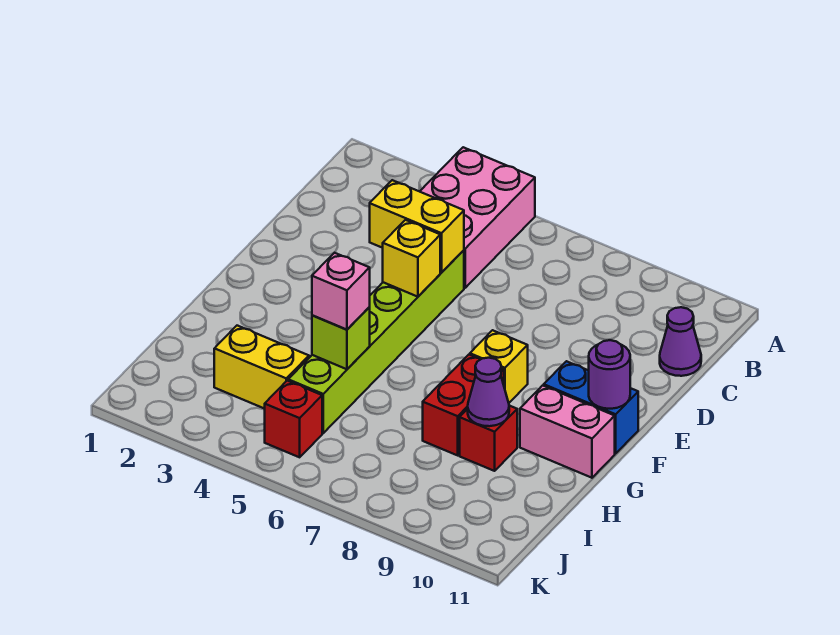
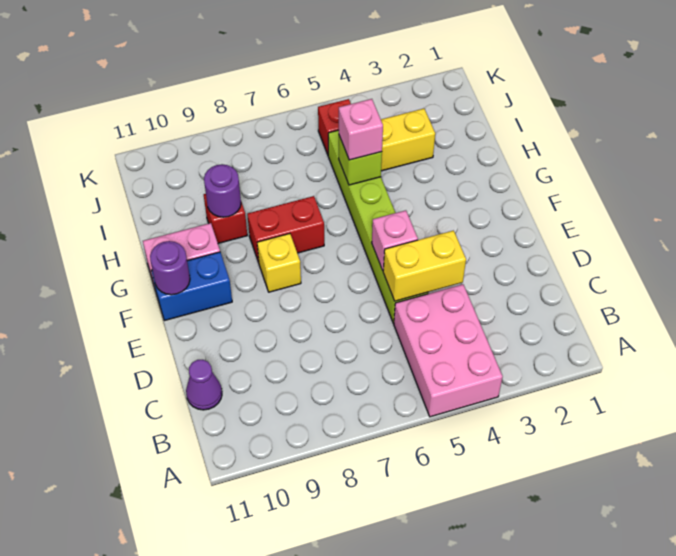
yellow brick E5 level 2 -> pink brick E5 level 2
red brick G8:H8 level 1 -> red brick G7:G8 level 1
purple cone H9 level 2 -> purple round brick H9 level 2

